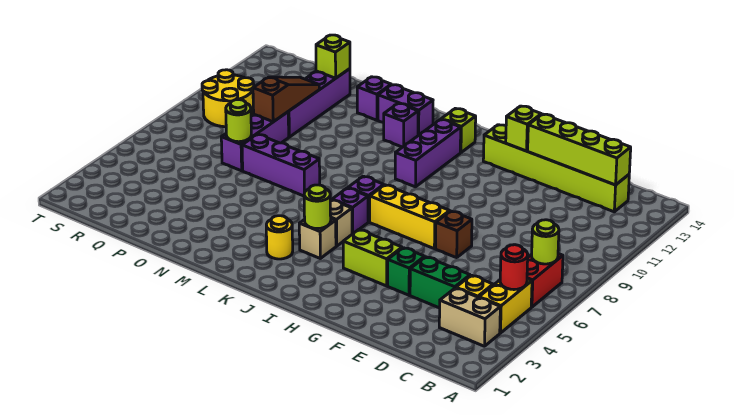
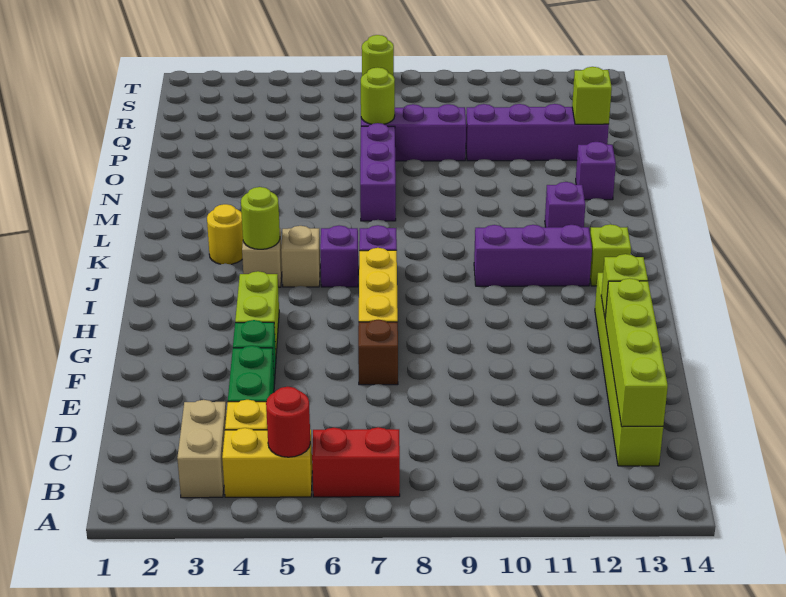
lime round brick B7 level 2 -> lime round brick T7 level 1
purple brick L13:M13 level 1 -> none
brown slope P9:P11 level 2 top 9 -> none
yellow round brick R9:S10 level 1 -> none

